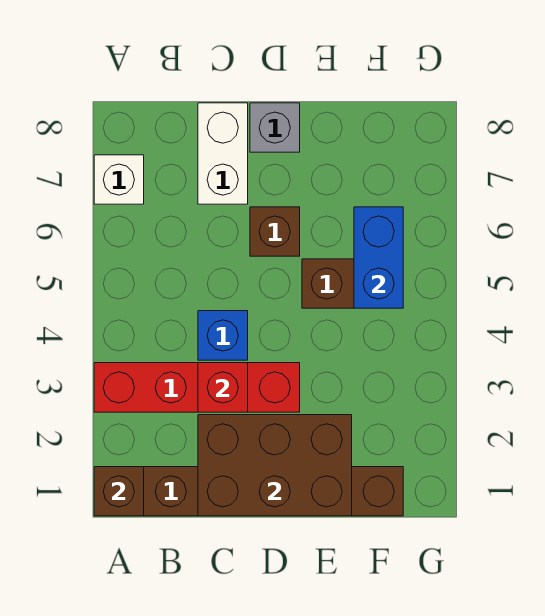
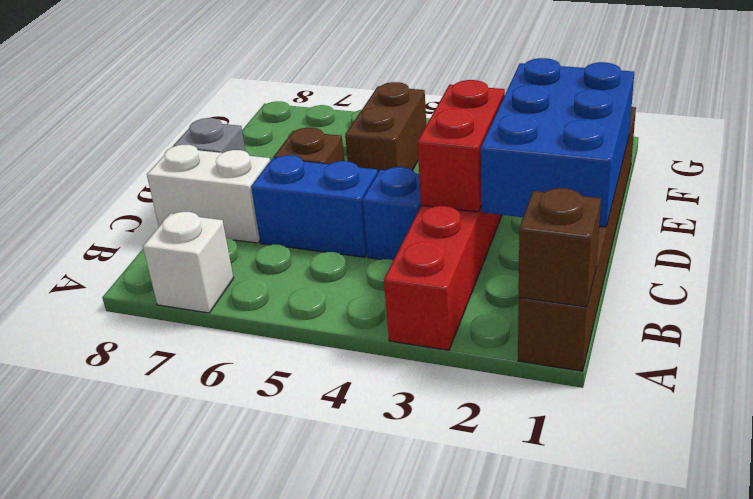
brown brick C1:E2 level 2 -> blue brick C1:E2 level 2
red brick C3 level 2 -> red brick C3:D3 level 2
blue brick F5:F6 level 2 -> blue brick C5:C6 level 1

